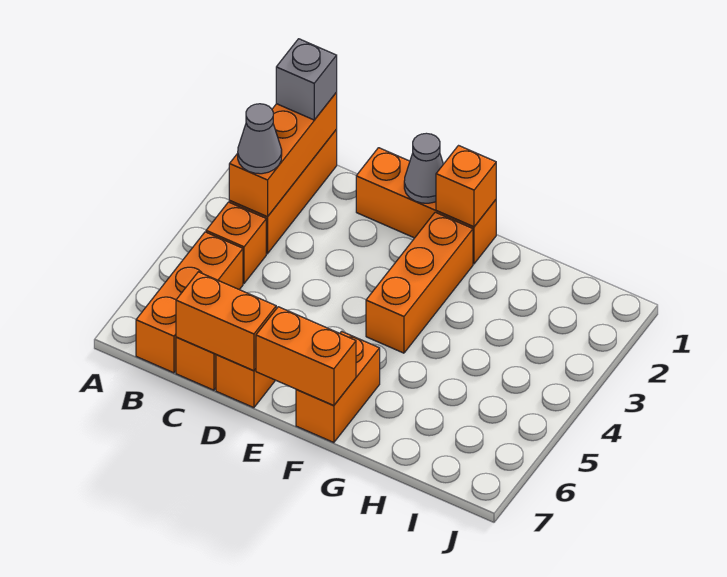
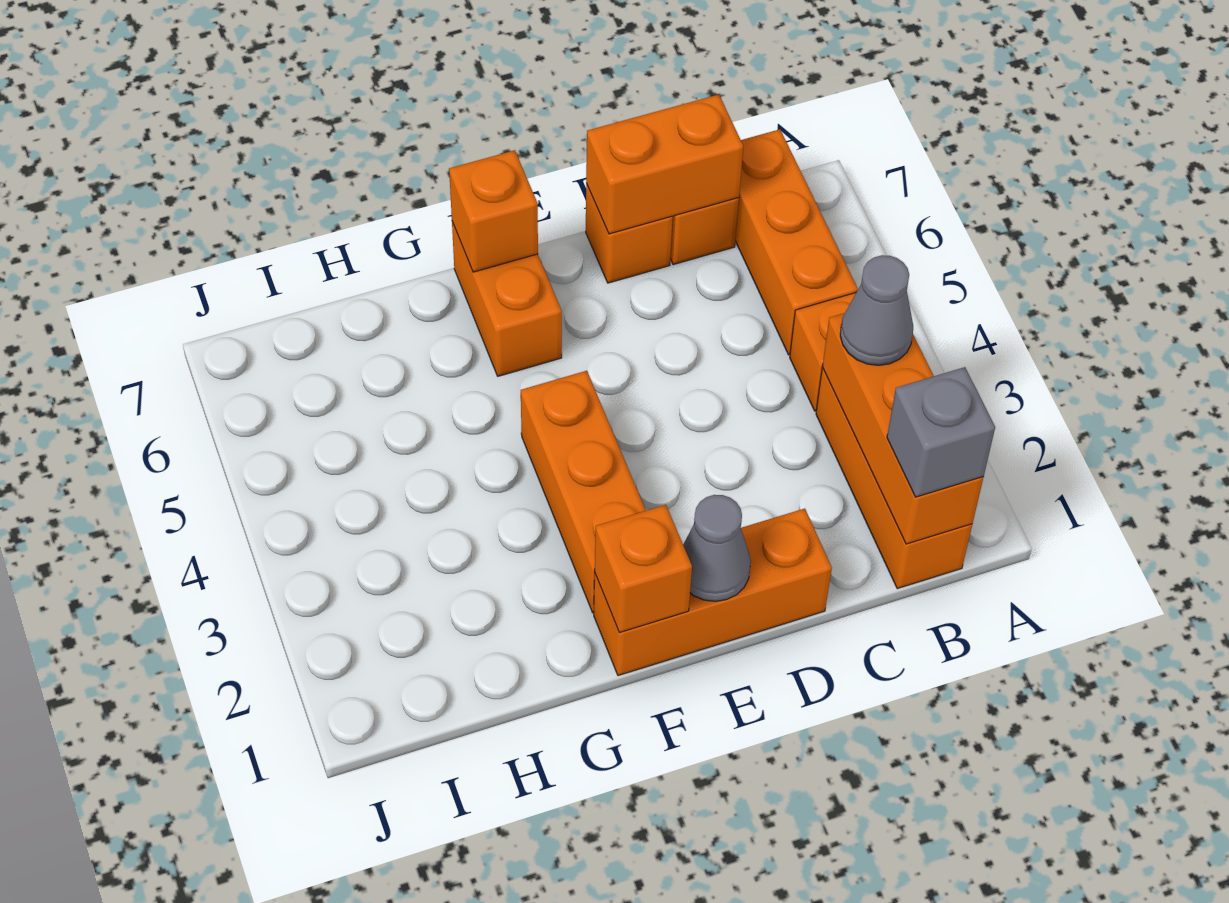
orange brick E7:F7 level 2 -> orange brick F7 level 2

